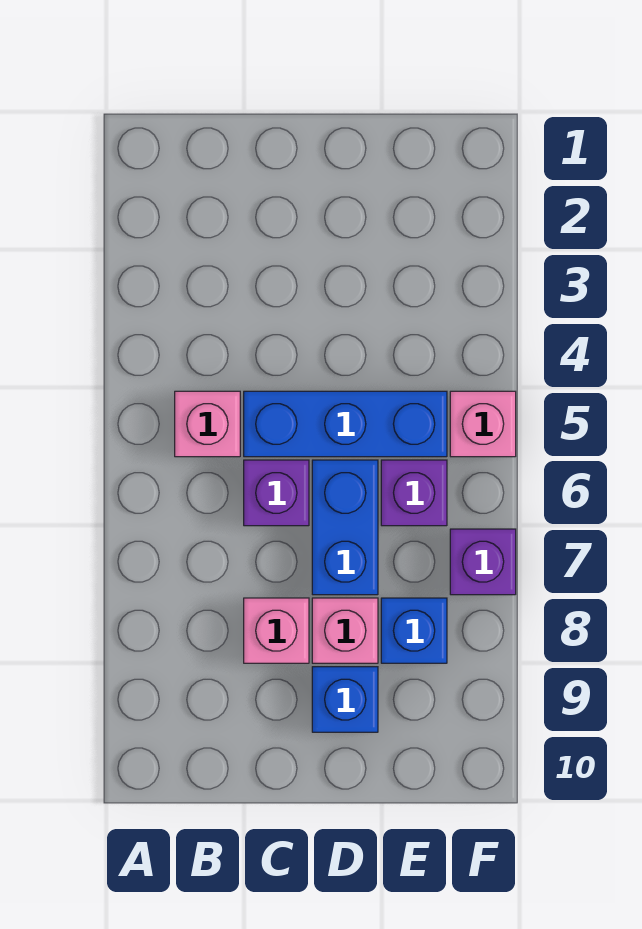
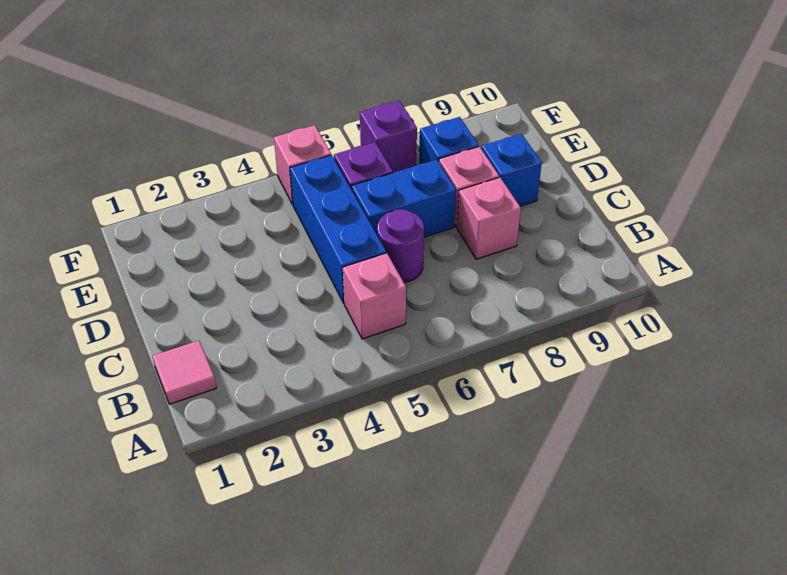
none -> pink tile B1 level 1
purple brick C6 level 1 -> purple round brick C6 level 1

